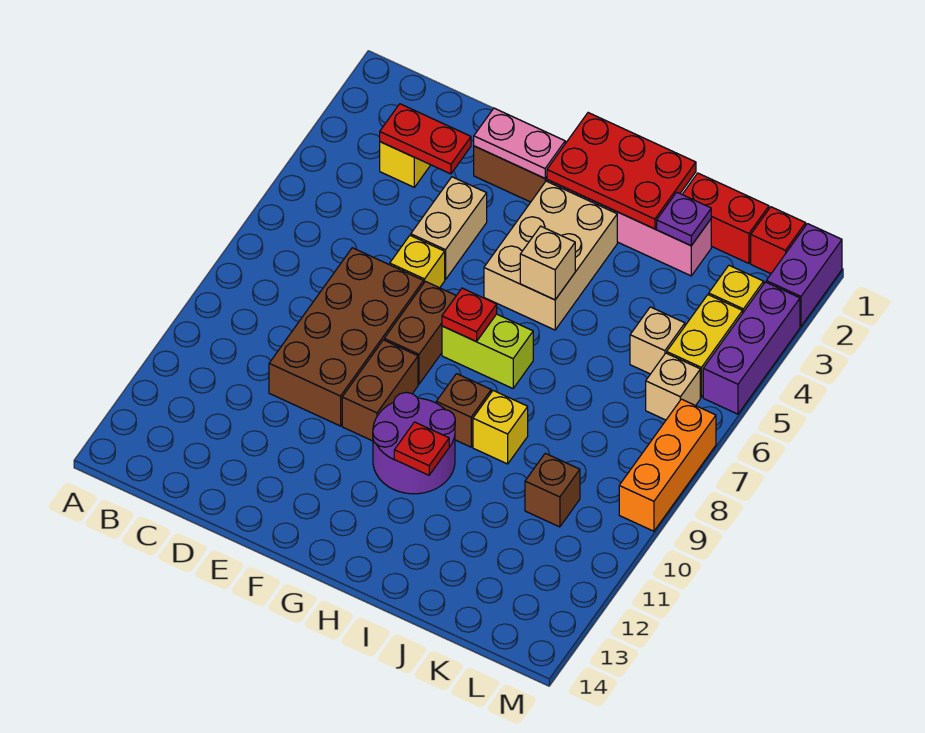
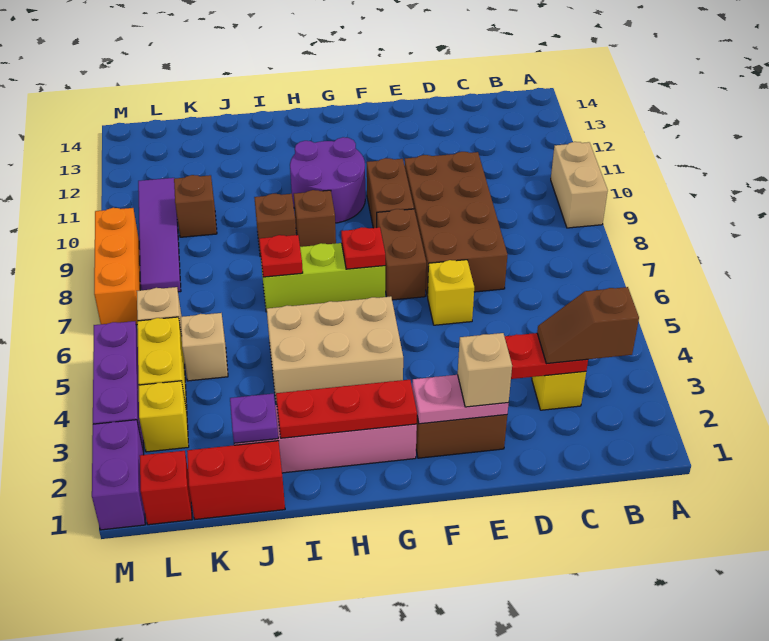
none -> brown slope B3:C3 level 3 top B
tan brick E4:E5 level 1 -> tan brick A9:A10 level 1
red plate G1:I2 level 2 -> red plate G2:I2 level 2
tan brick G3:H5 level 1 -> tan brick G4:I5 level 1
lime brick G7:H7 level 1 -> lime brick G7:I7 level 1
tan brick H5 level 2 -> tan brick E2 level 3
red plate H11 level 2 -> red plate I7 level 2
yellow brick I9 level 1 -> brown brick I9 level 1
none -> purple tile L8:L11 level 1

